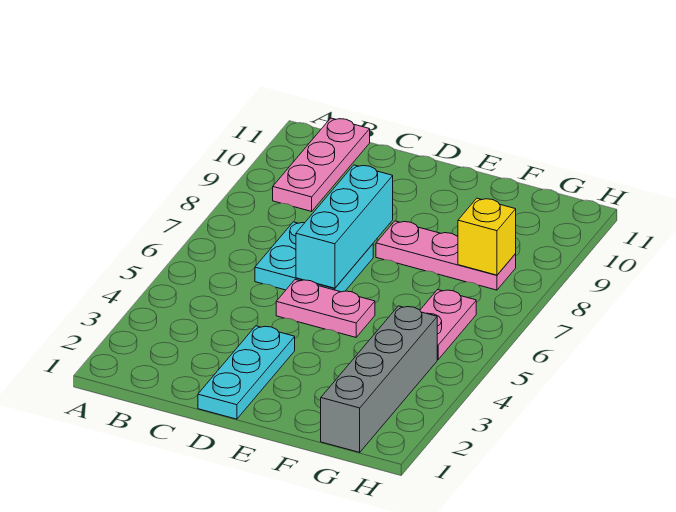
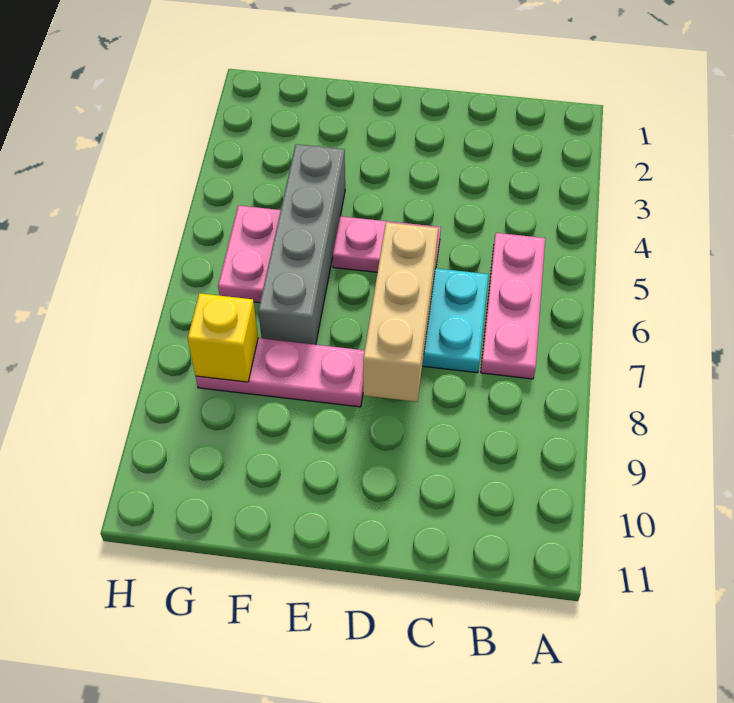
pink plate B9:B11 level 1 -> pink plate B5:B7 level 1
cyan plate D1:D3 level 1 -> none
cyan brick D6:D8 level 2 -> tan brick D6:D8 level 2
grey brick G1:G4 level 1 -> grey brick F4:F7 level 1

